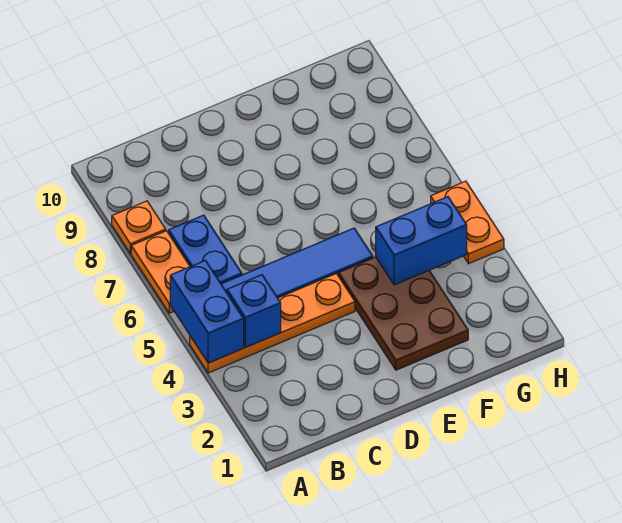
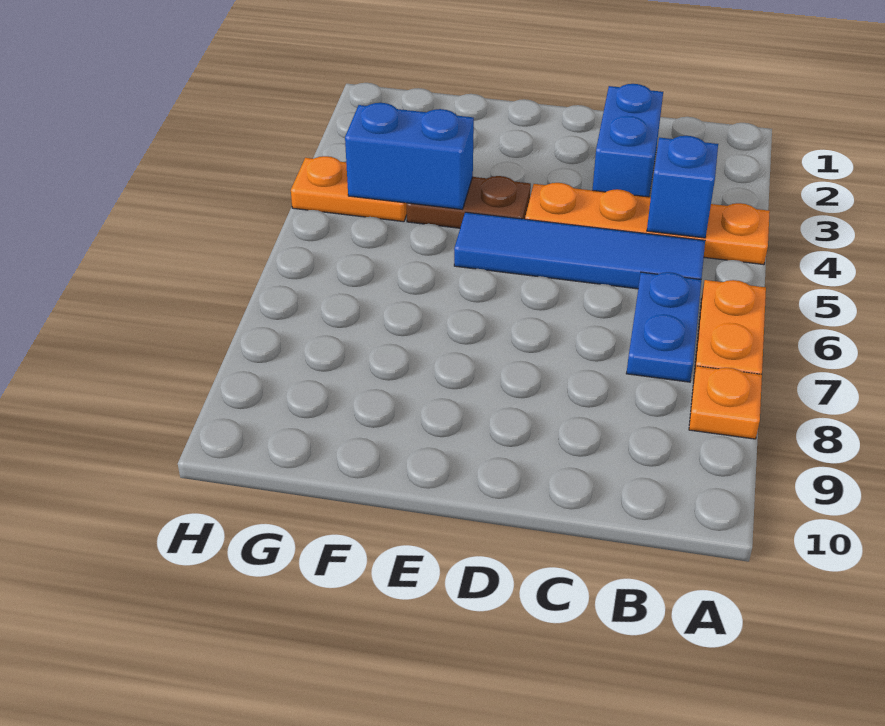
blue brick A4:A5 level 2 -> blue brick C2:C3 level 1
brown plate E2:F4 level 1 -> brown plate E4:F4 level 1
orange plate H4:H5 level 1 -> orange plate G4:H4 level 1

